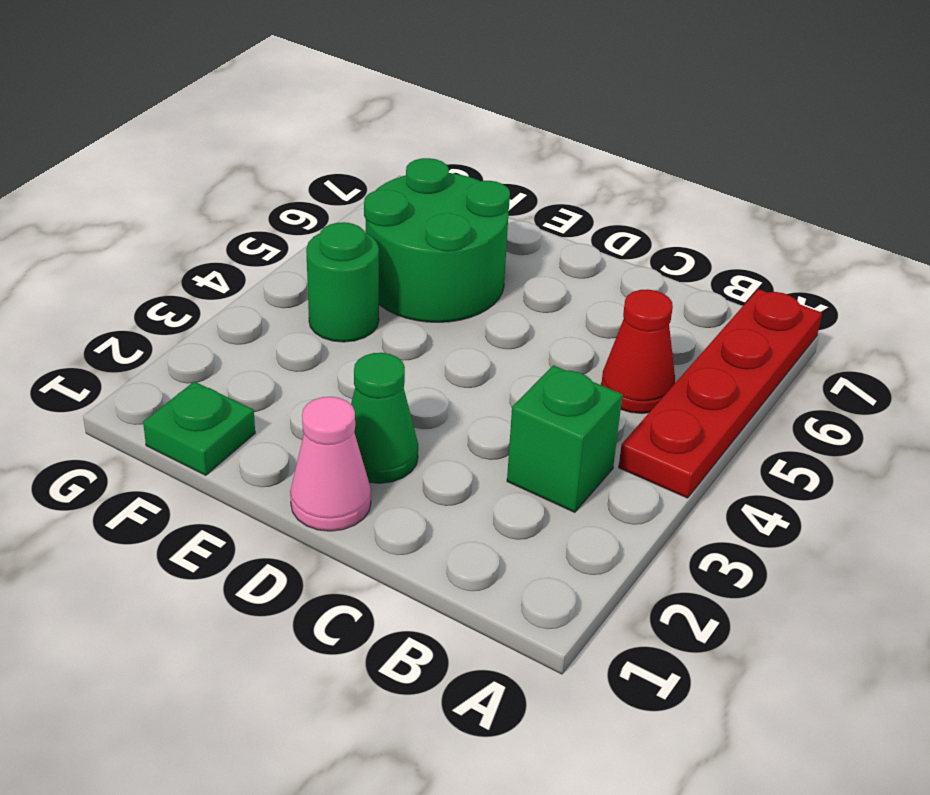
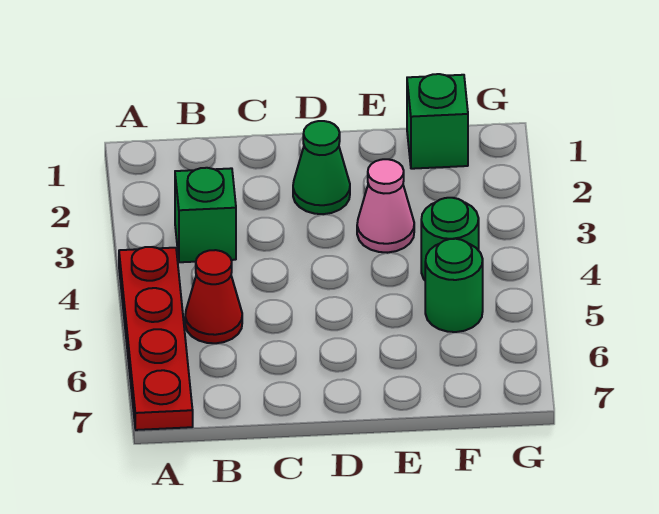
pink cone D1 level 1 -> pink cone E3 level 1
green round brick E5:F6 level 1 -> green round brick F5 level 1
green plate F1 level 1 -> green brick F1 level 1

